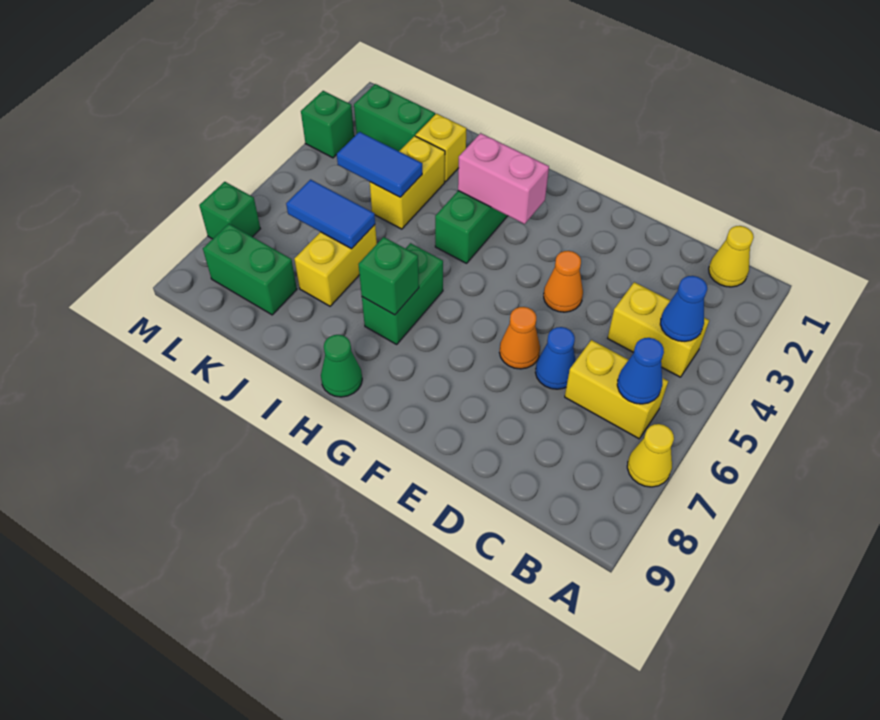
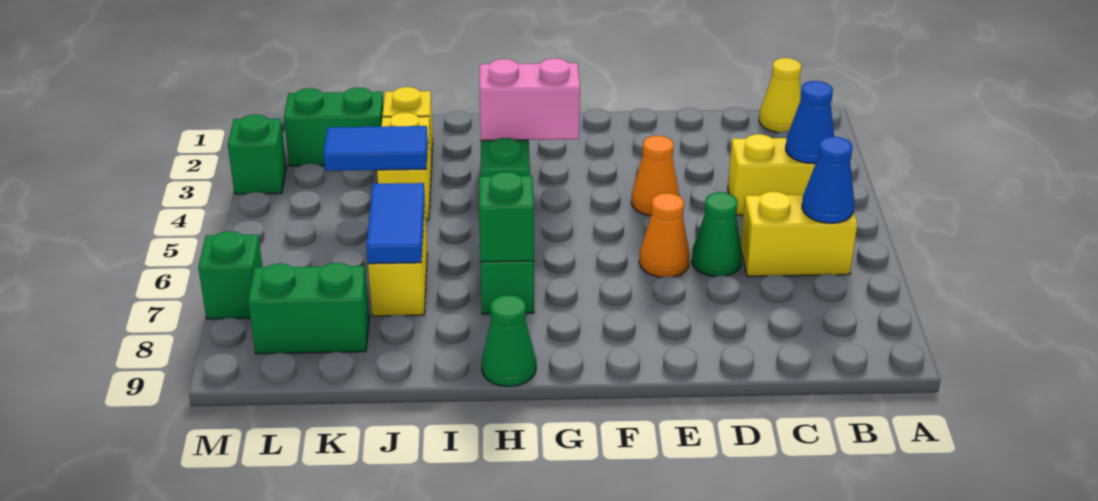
yellow cone A7 level 1 -> none
blue cone D6 level 1 -> green cone D6 level 1
blue tile J6:K6 level 2 -> blue tile J6:J7 level 2

